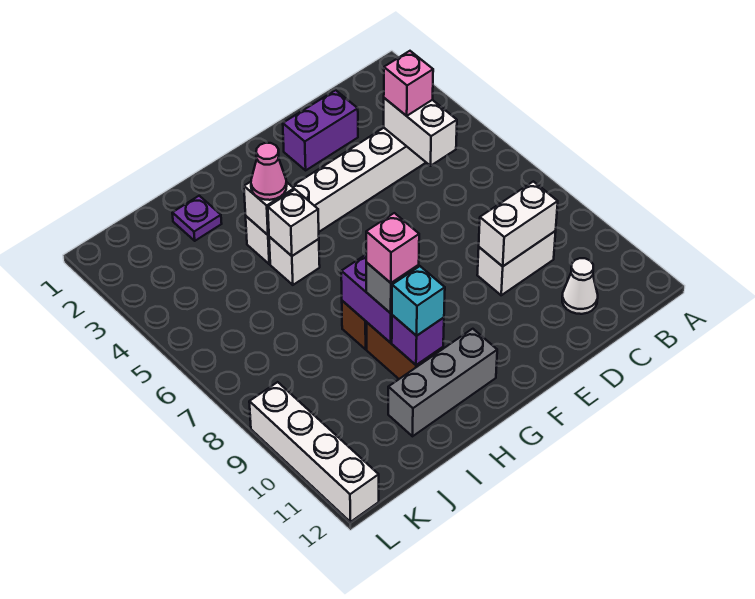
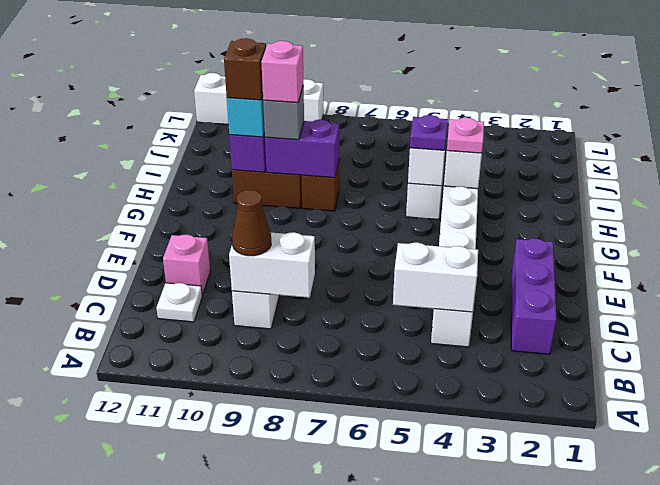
pink brick C4 level 3 -> pink brick D11 level 1
white brick C9:D9 level 2 -> white brick C8:C9 level 2
none -> brown cone C9 level 3
white cone C11 level 1 -> white plate C11 level 1
purple brick D2:E2 level 1 -> purple brick C2:E2 level 1
grey brick G11:I11 level 1 -> none
pink cone H4 level 3 -> pink plate H4 level 3
none -> brown brick H10 level 4
purple plate I2 level 1 -> purple plate H5 level 3

